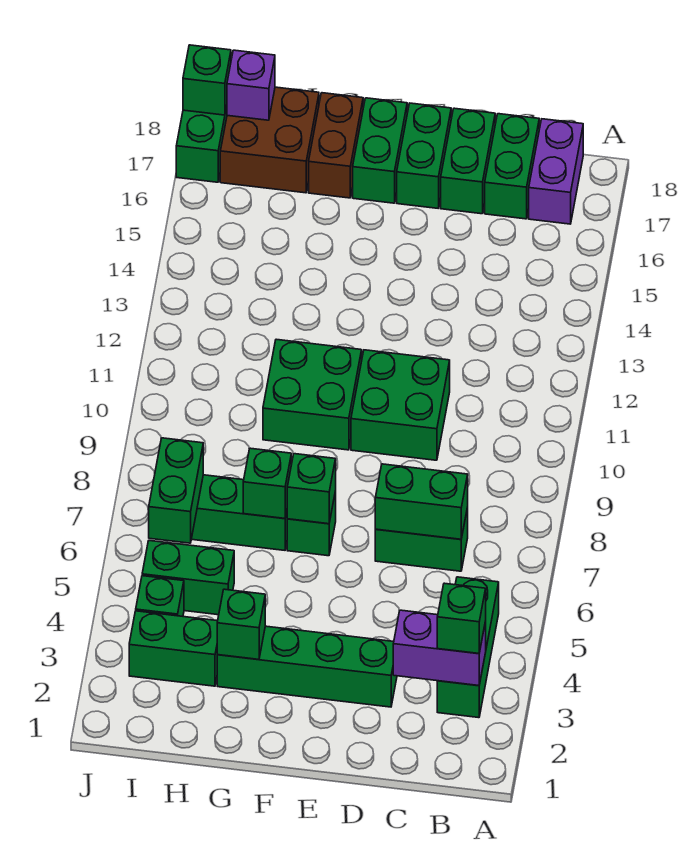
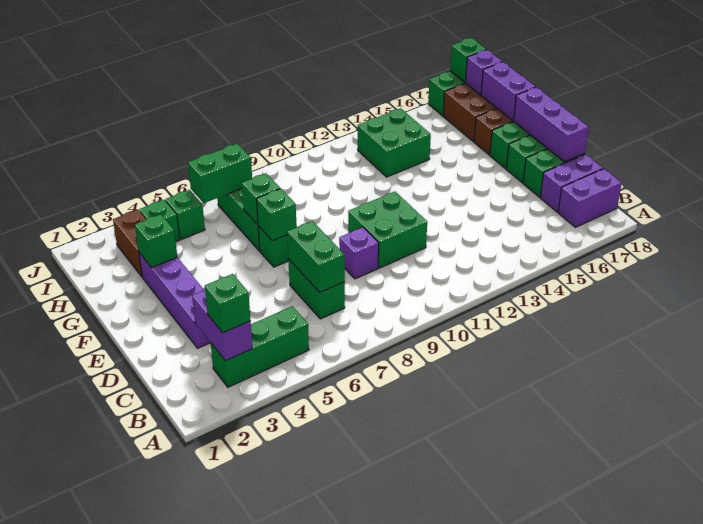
green brick C17:C18 level 1 -> purple brick C17:C18 level 1
green brick D3:G3 level 1 -> purple brick D3:G3 level 1
none -> purple brick D9 level 1
none -> purple brick D18:F18 level 2
green brick F10:G11 level 1 -> green brick H13:I14 level 1
none -> purple brick G18:H18 level 2
green brick H3:I3 level 1 -> brown brick H3:I3 level 1
green brick H5:I5 level 1 -> green brick I5 level 1

